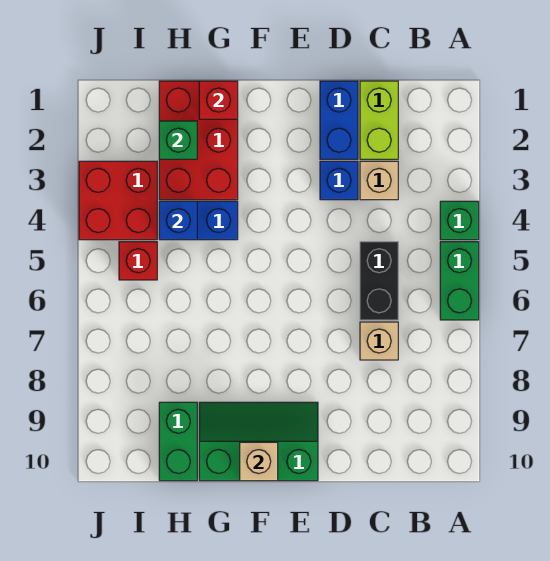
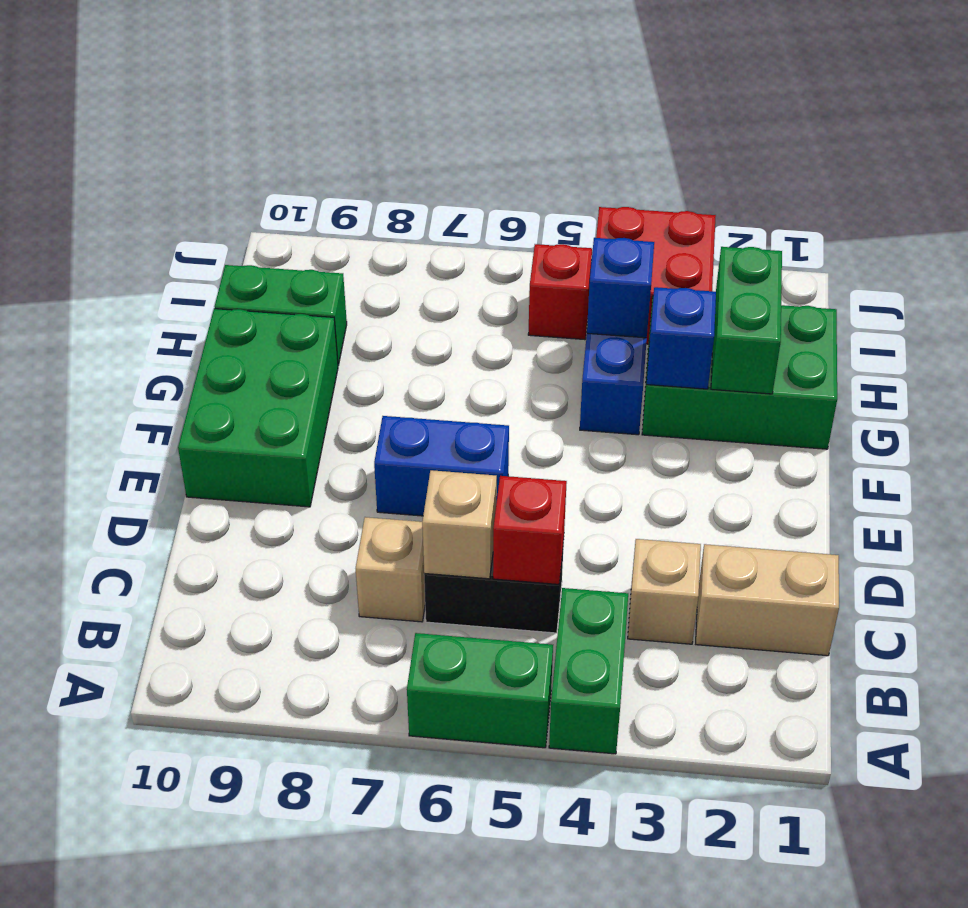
green brick A4 level 1 -> green brick A4:B4 level 1
lime brick C1:C2 level 1 -> tan brick C1:C2 level 1
blue brick D1:D2 level 1 -> blue brick E6:E7 level 1
blue brick D3 level 1 -> blue brick G3 level 2
green slope E9:G10 level 1 top 10 -> green brick E9:G10 level 1
tan brick F10 level 2 -> tan brick C6 level 2
red brick G1:H3 level 1 -> green brick G1:H3 level 1
red brick G1 level 2 -> red brick C5 level 2
green brick H2 level 2 -> green brick G2:H2 level 2

